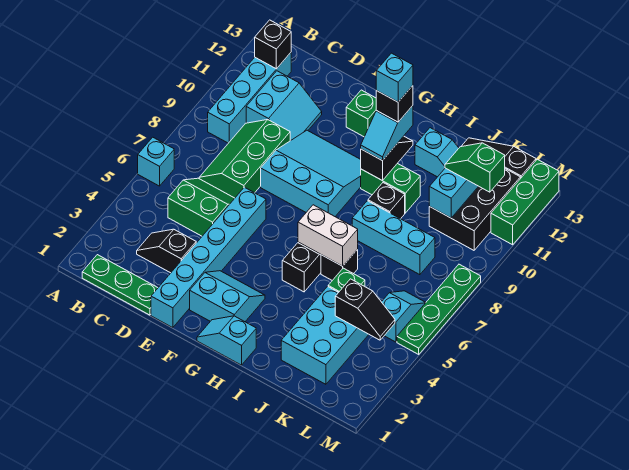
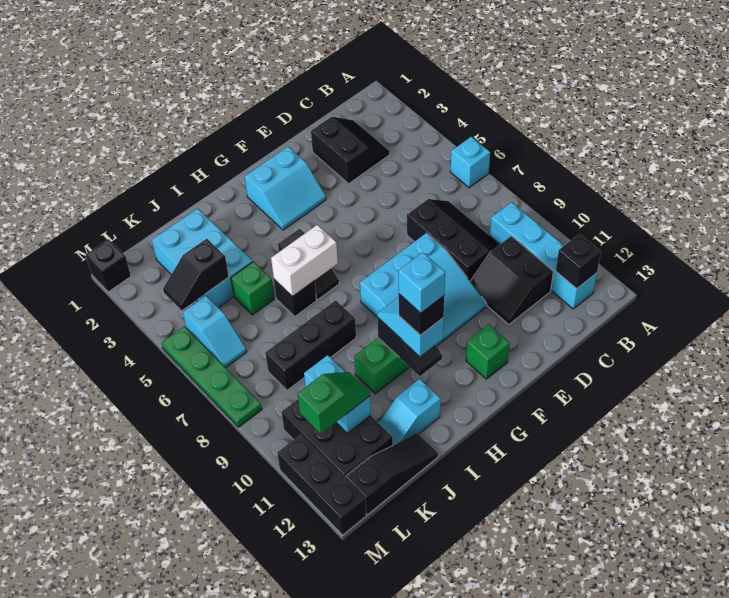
green plate B1:D1 level 1 -> none
black slope C3:D3 level 1 top D -> black slope C2:D3 level 1 top D
green slope C5:D6 level 1 top 5 -> none
green slope C7:D9 level 1 top D -> black slope C7:D9 level 1 top D
cyan slope C10:D11 level 1 top C -> black slope C10:D11 level 1 top C
cyan brick E1:E6 level 1 -> none
cyan slope G1:H1 level 1 top H -> none
cyan brick I8:K8 level 1 -> black brick I8:K8 level 1
black brick I9 level 1 -> black brick M1 level 1
green brick M11:M13 level 1 -> black brick M11:M13 level 1

